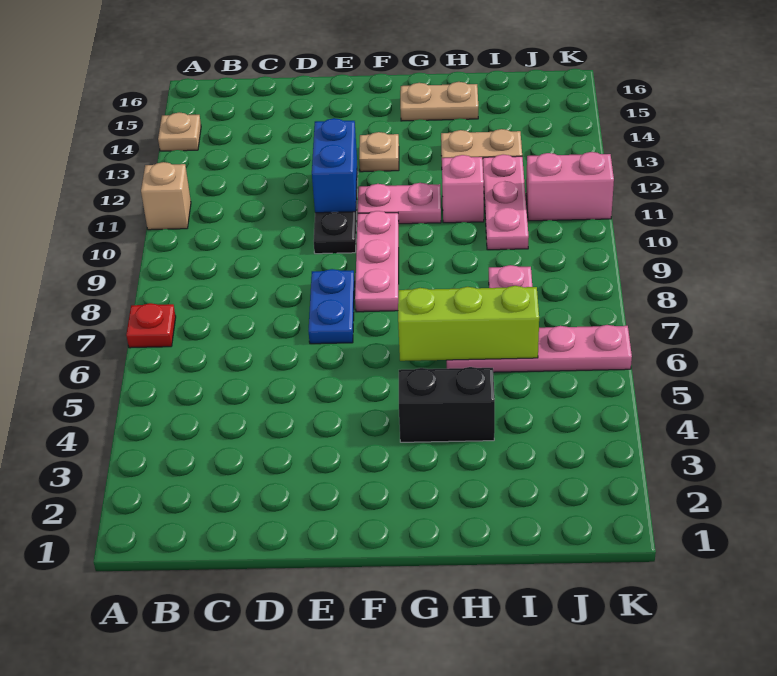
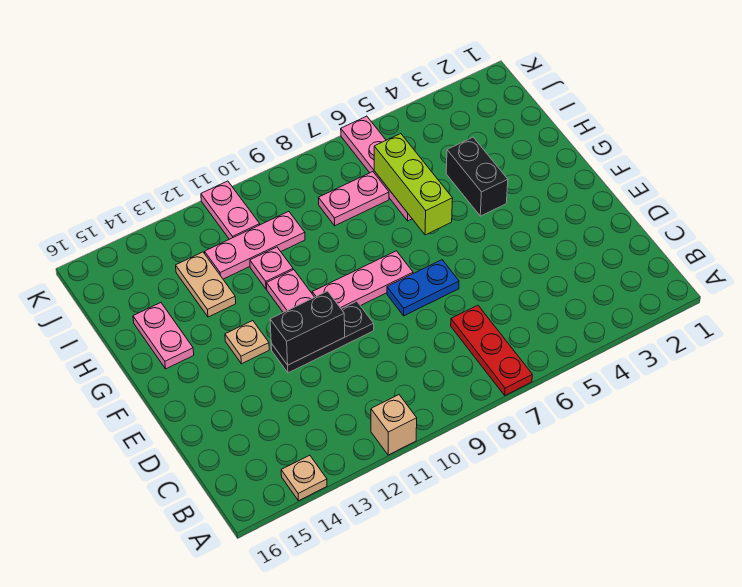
red plate A7 level 1 -> red plate A7:C7 level 1
blue brick E11:E12 level 2 -> black brick E11:E12 level 2
tan plate G15:H15 level 1 -> pink plate G15:H15 level 1
pink brick H11 level 1 -> pink plate H11 level 1
pink brick J11:K11 level 1 -> pink plate J11:K11 level 1

